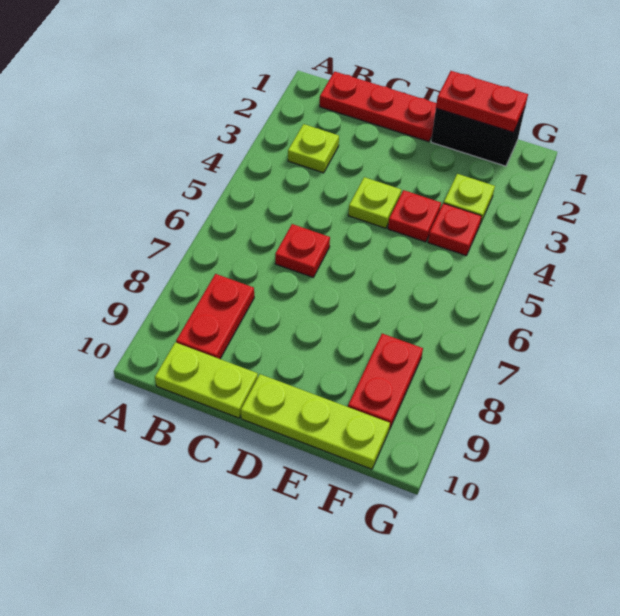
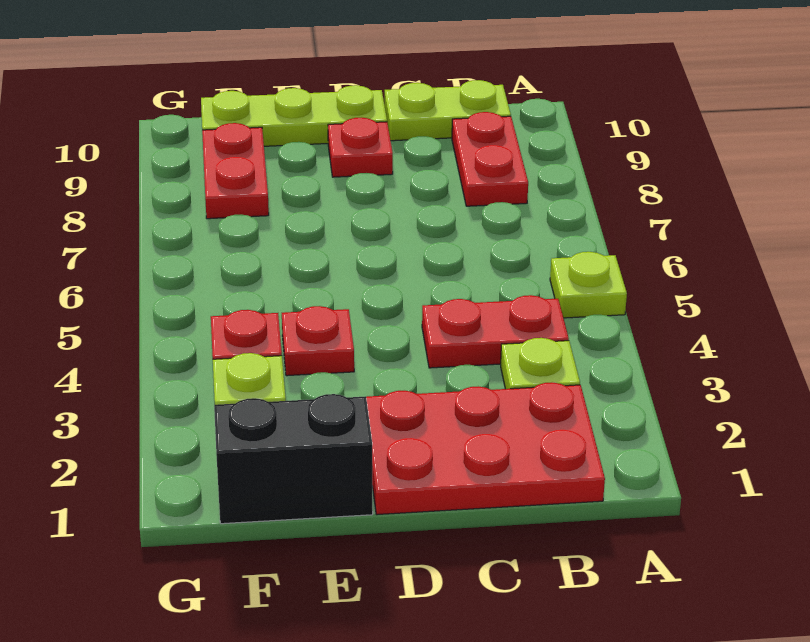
red plate B1:D1 level 1 -> red plate B1:D2 level 1
red plate C6 level 1 -> red plate D9 level 1
lime plate D4 level 1 -> lime plate A5 level 1
red plate E1:F1 level 2 -> red plate B4:C4 level 1

